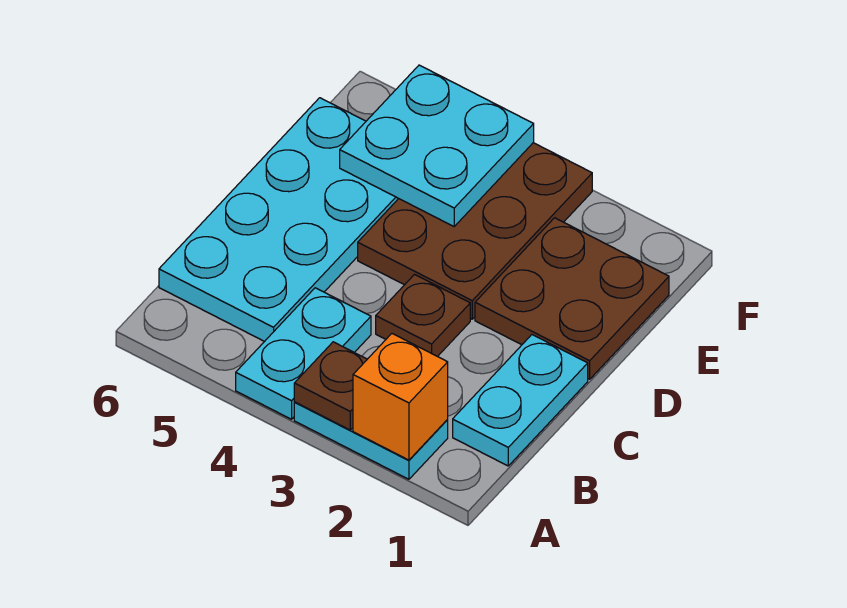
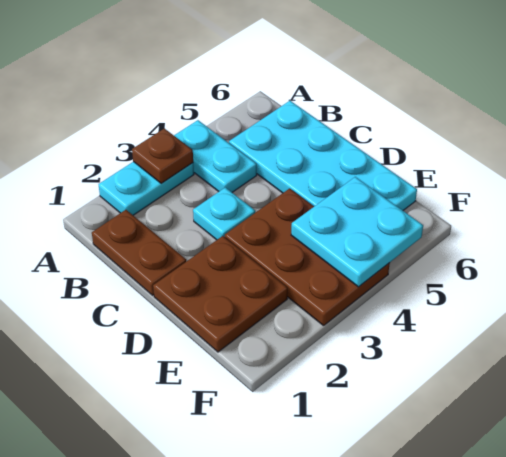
orange brick A2 level 2 -> none
cyan plate B1:C1 level 1 -> brown plate B1:C1 level 1
brown plate C3 level 1 -> cyan plate C3 level 1

